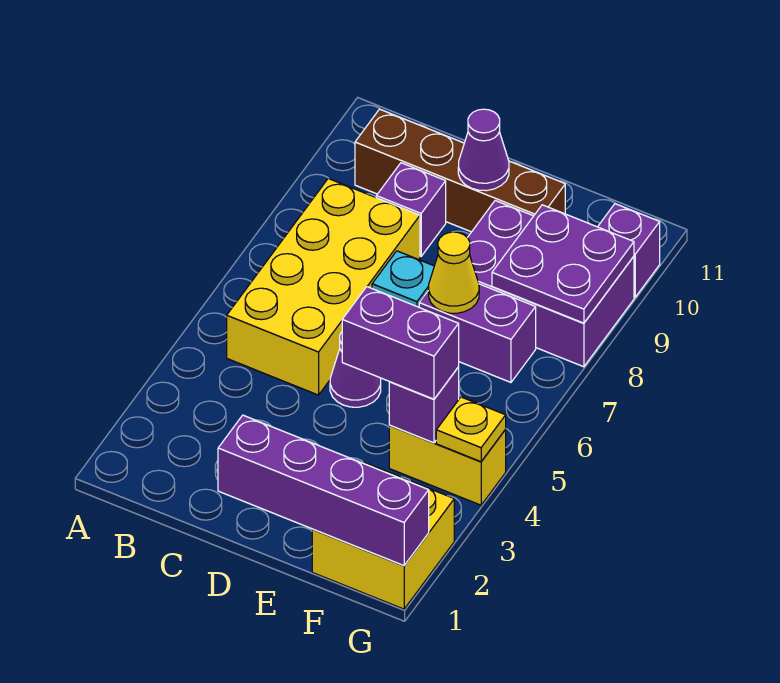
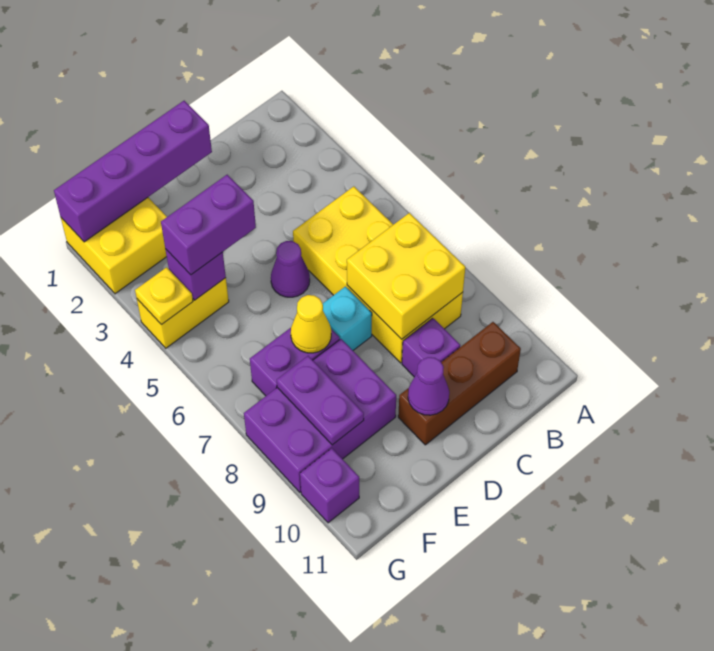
none -> yellow brick B7:C8 level 2
brown brick B10:E10 level 1 -> brown brick B10:D10 level 1
purple plate F8:G9 level 2 -> purple plate F8:F9 level 2

